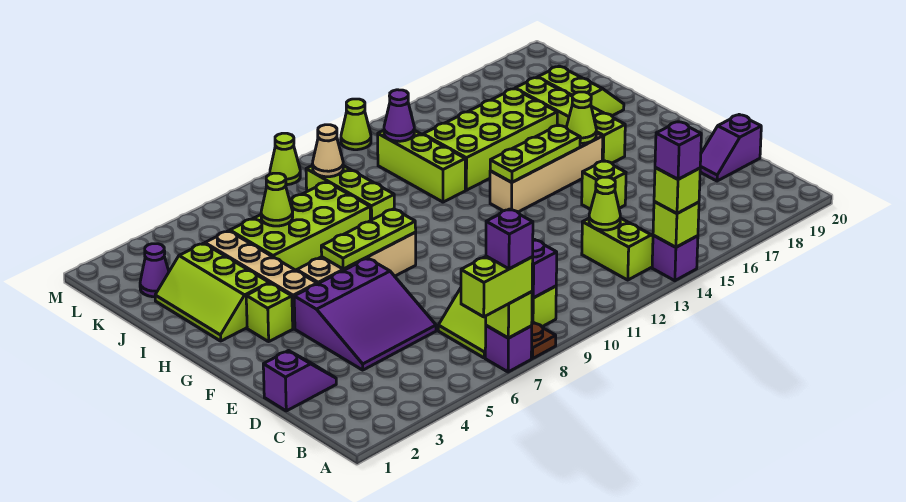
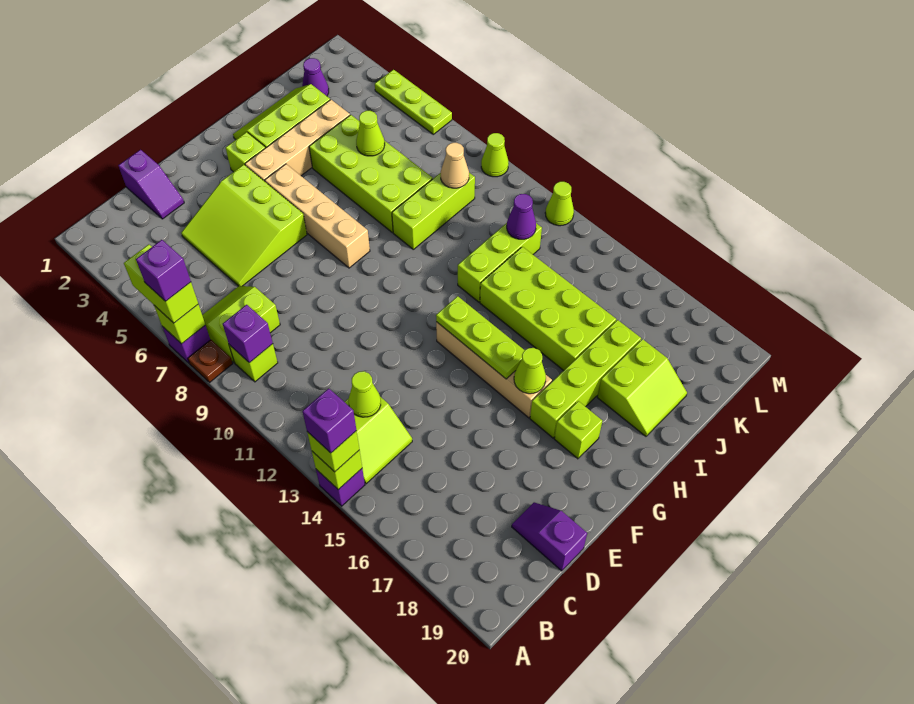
purple slope D4:F6 level 1 top F -> lime slope D4:F6 level 1 top F
lime brick E15 level 1 -> lime brick G18 level 1
lime plate G6:G8 level 2 -> lime plate M4:M6 level 1

